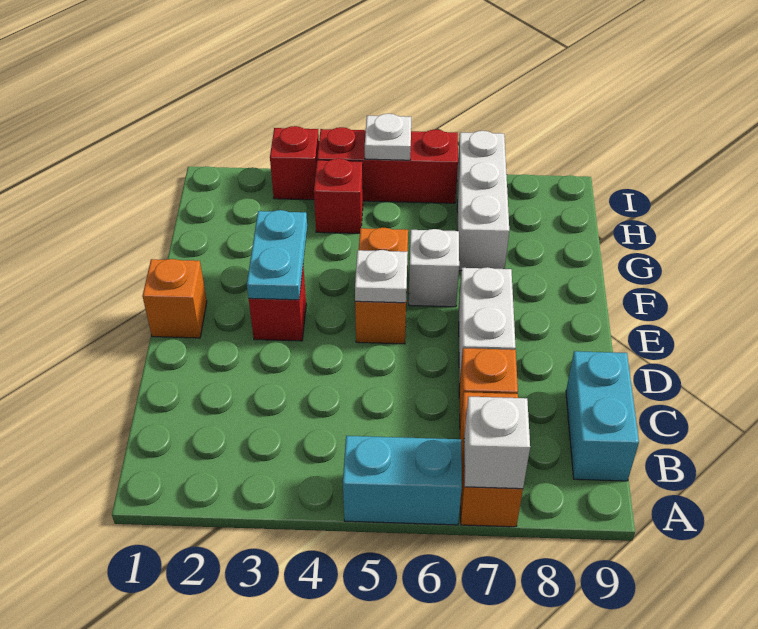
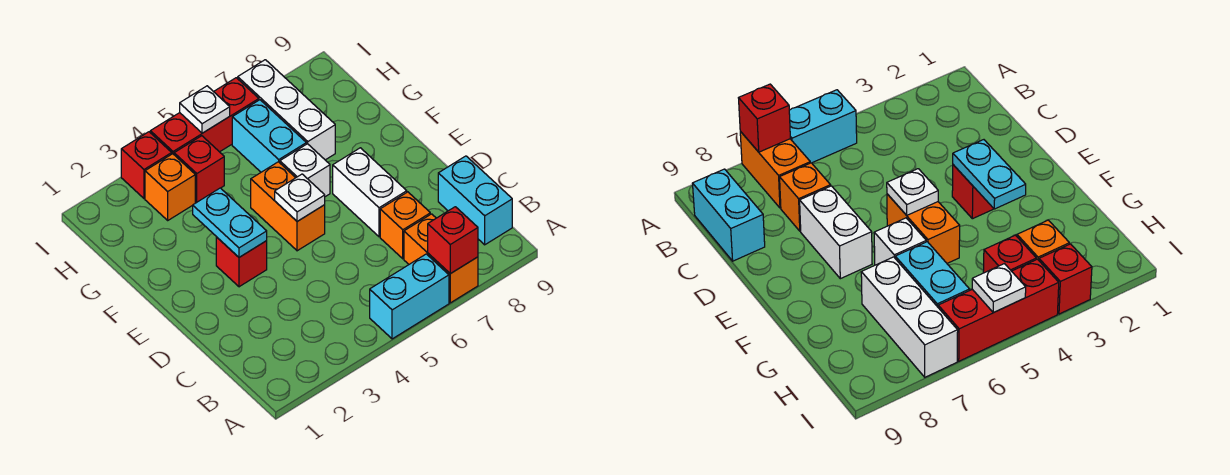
white brick A7 level 2 -> red brick A7 level 2
orange brick E1 level 1 -> orange brick H3 level 1
none -> cyan brick G6:H6 level 1

